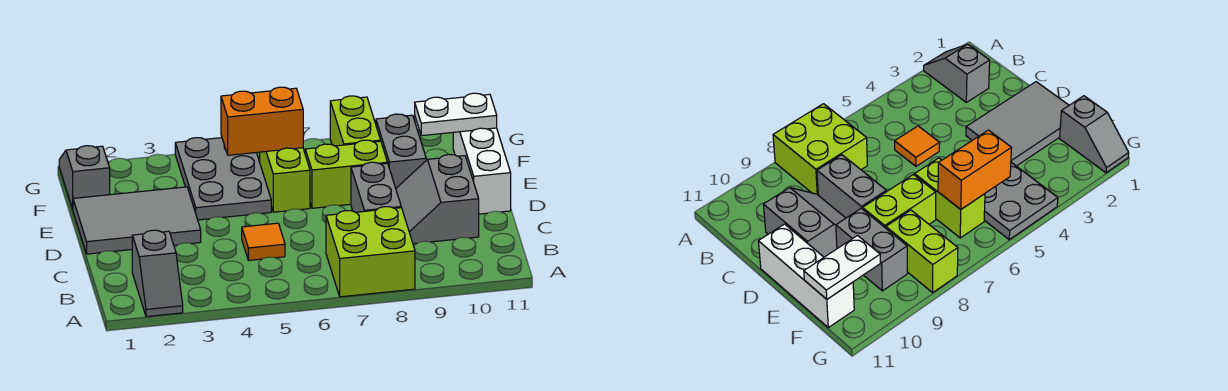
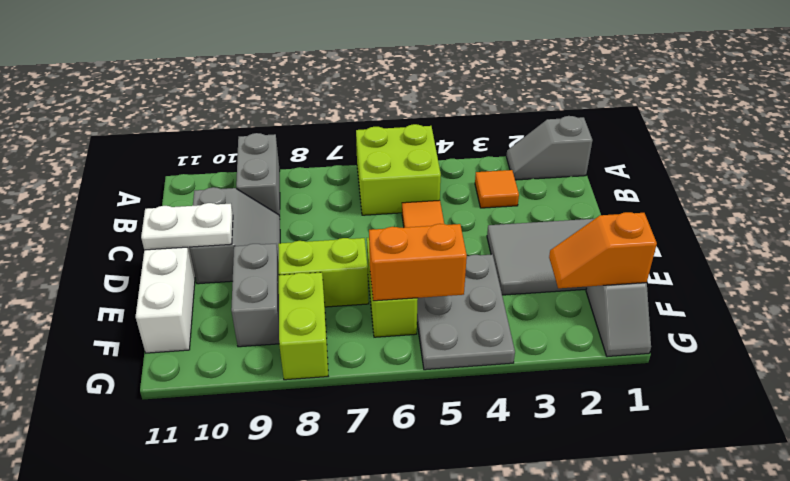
grey slope A2:B2 level 1 top B -> grey slope A1:A2 level 1 top 1
lime brick A7:B8 level 1 -> lime brick A5:B6 level 1
none -> orange tile B3 level 1
grey brick C8:D8 level 1 -> grey brick A9:B9 level 1
none -> orange slope F1:F2 level 2 top 1
white plate F10:F11 level 2 -> white plate D10:D11 level 2

